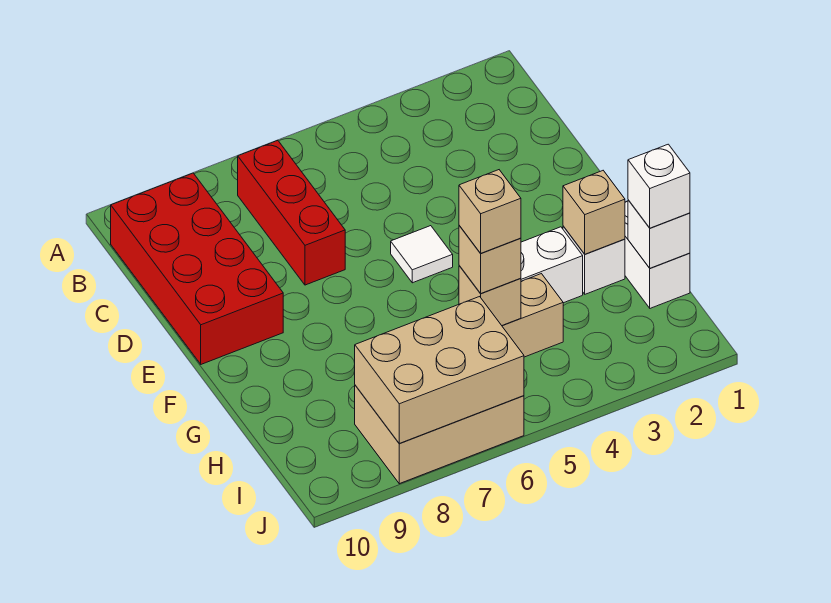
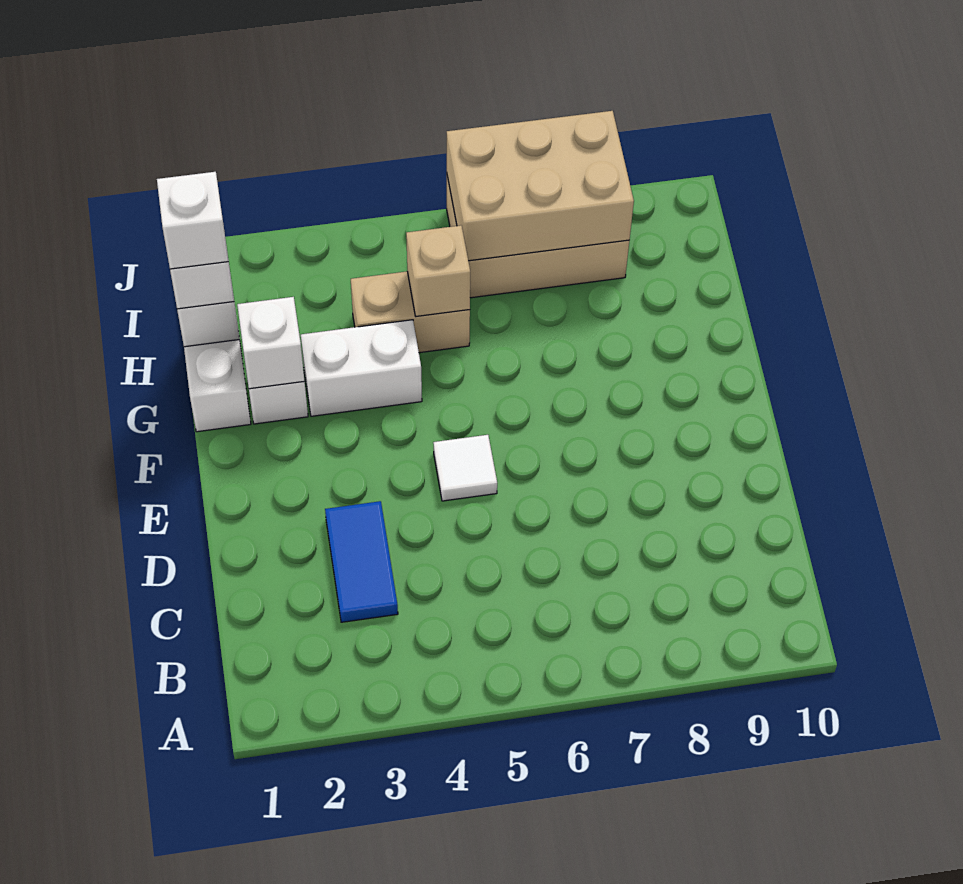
red brick B7:D7 level 1 -> none
red brick B9:E10 level 1 -> none
none -> blue tile C3:D3 level 1
tan brick G2 level 2 -> white brick G2 level 2
none -> white brick H1 level 4
tan brick H5 level 3 -> none
tan brick H5 level 4 -> none

